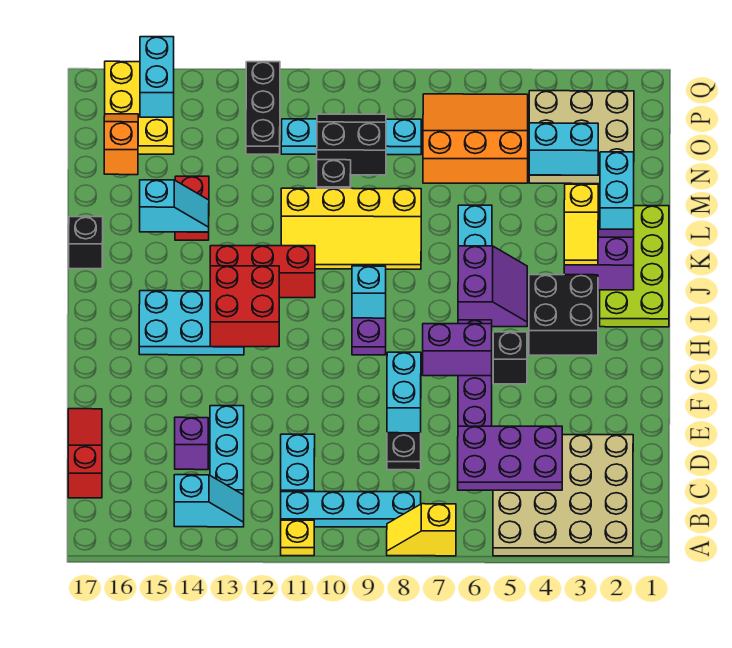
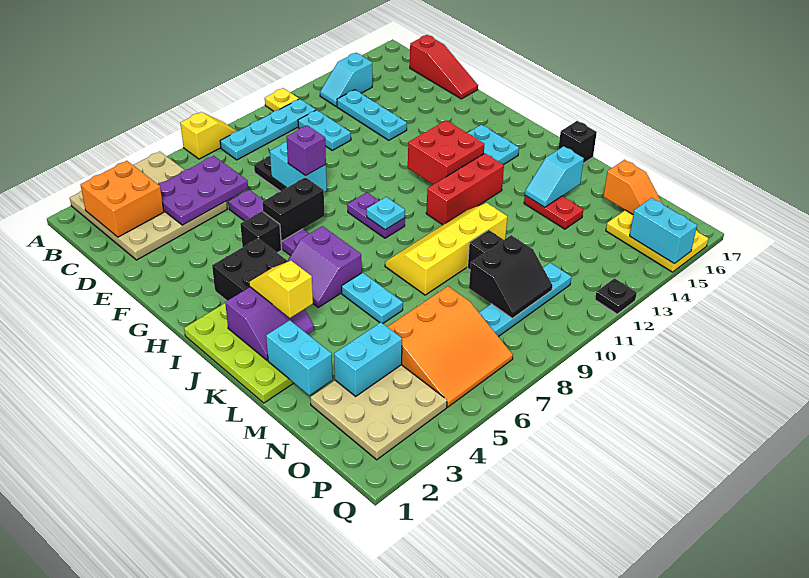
none -> orange brick B2:C3 level 2
purple brick D14 level 1 -> purple brick F8 level 3
purple brick G6:G7 level 2 -> black brick G6:G7 level 2
cyan brick I9 level 2 -> cyan plate I9 level 2
black plate O12:Q12 level 1 -> black plate Q12 level 1

